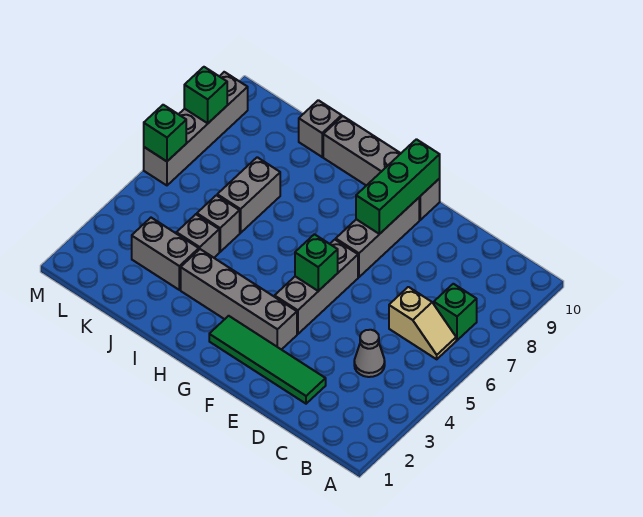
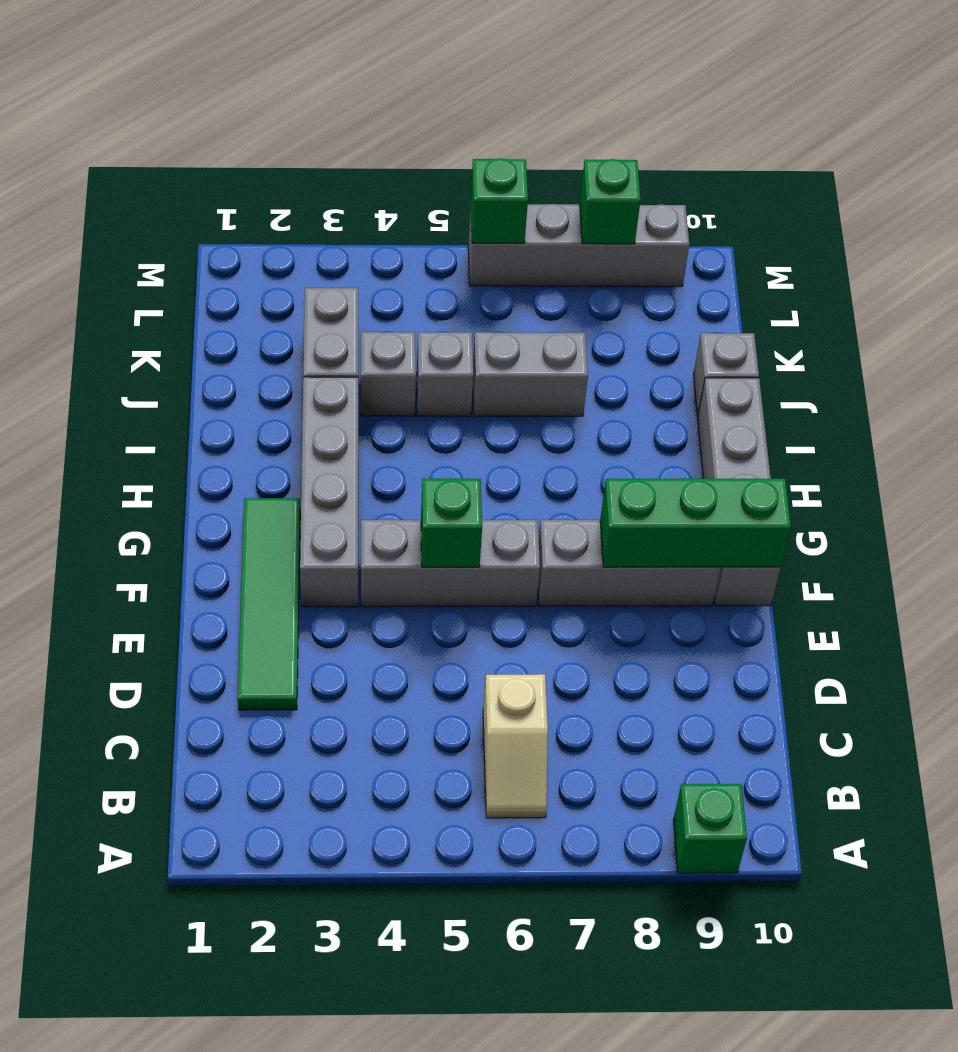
green brick B7 level 1 -> green brick A9 level 1
grey cone C4 level 1 -> none

